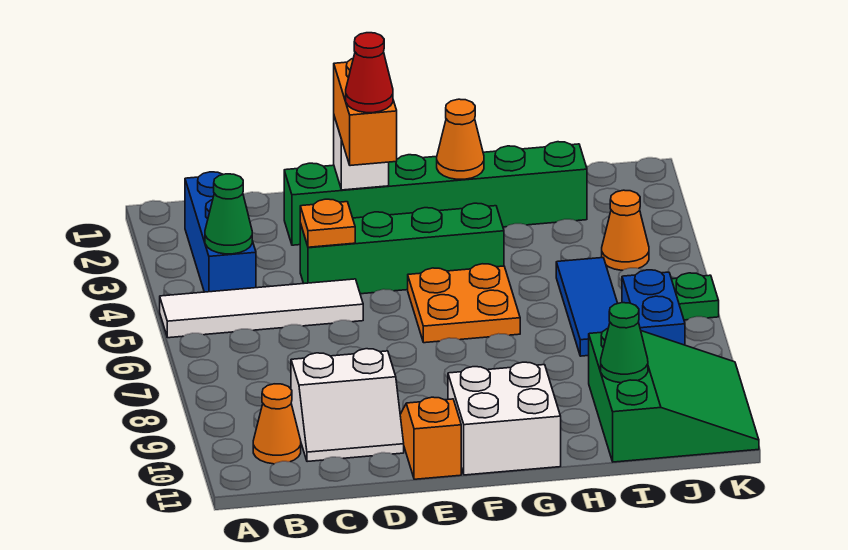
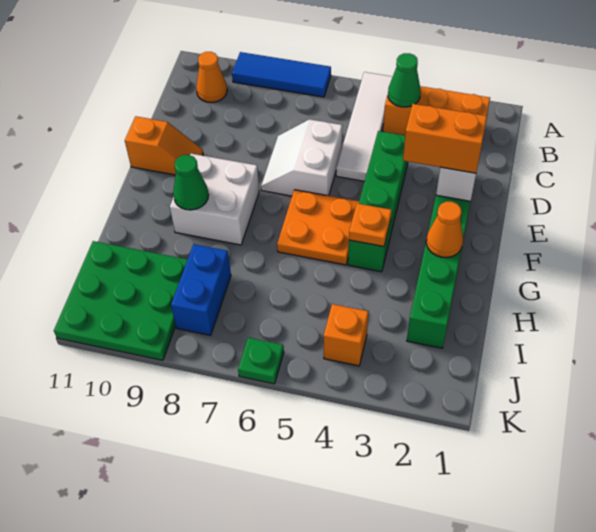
blue brick B2:B4 level 1 -> orange brick B2:B4 level 1
white slope C9:D10 level 1 top 9 -> white slope D6:E7 level 1 top 6
orange plate D4 level 2 -> orange plate G4 level 2
red cone E3 level 4 -> none
white brick F10:G11 level 1 -> white brick F8:G9 level 1
blue tile I5:I7 level 1 -> blue tile A7:A9 level 1
green slope I9:K11 level 1 top I -> green plate I9:K11 level 1
green cone I10 level 2 -> green cone G9 level 2
orange cone J4 level 1 -> orange brick J4 level 1
blue brick J7:J8 level 1 -> blue brick I8:J8 level 1

